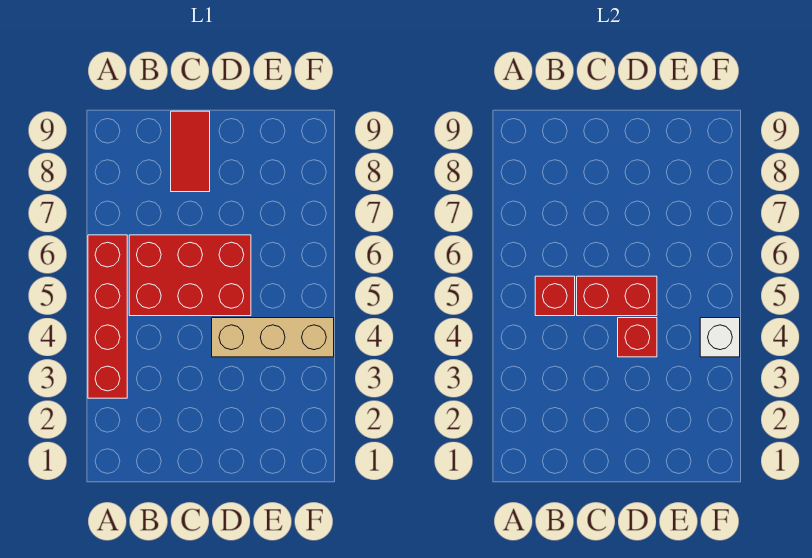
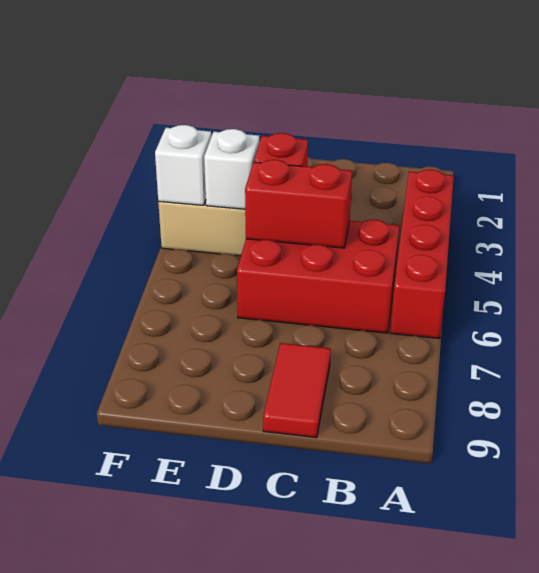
red brick B5 level 2 -> none
none -> white brick E4 level 2

